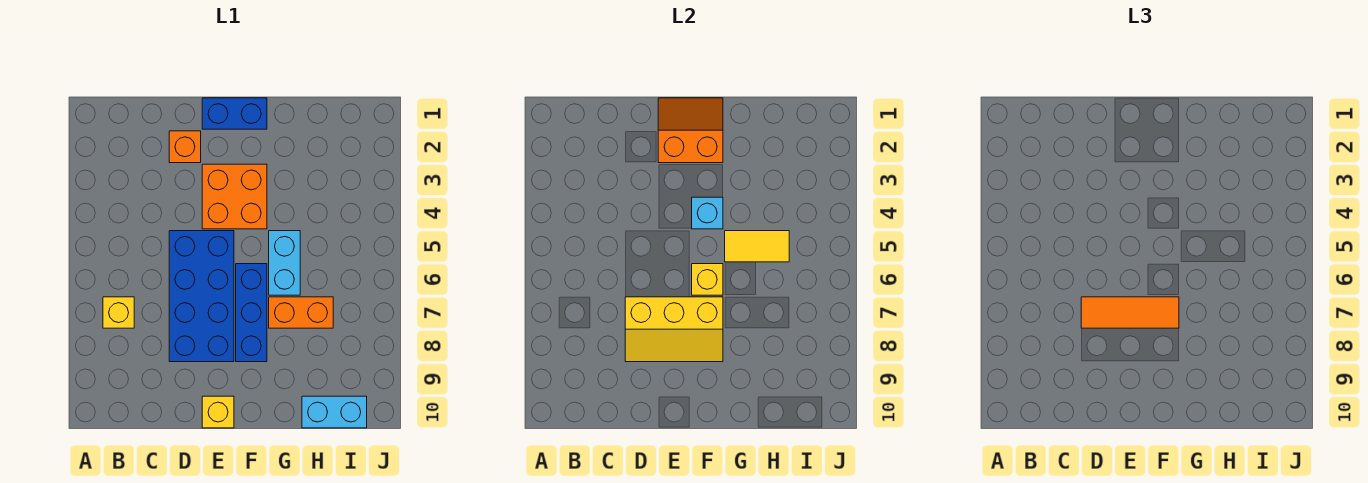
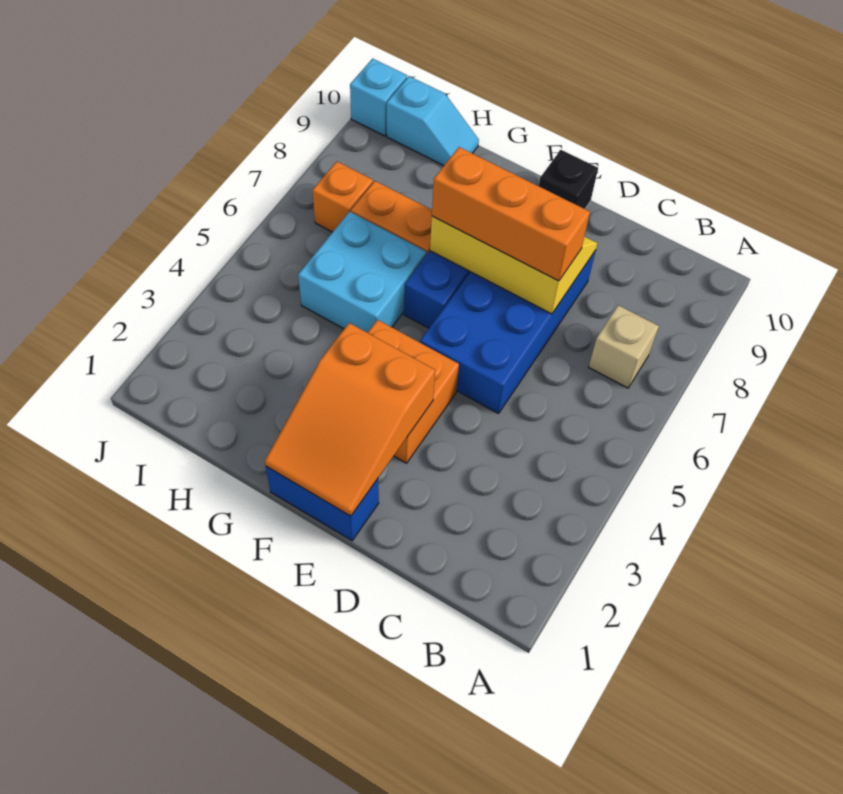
yellow brick B7 level 1 -> tan brick B7 level 1
orange brick D2 level 1 -> orange brick I7 level 1
orange tile D7:F7 level 3 -> orange brick D7:F7 level 3
orange slope E1:F2 level 2 top 2 -> orange slope E1:F3 level 2 top 3
yellow brick E10 level 1 -> black brick E10 level 1
cyan brick F4 level 2 -> cyan brick J10 level 1
yellow brick F6 level 2 -> none
cyan brick G5:G6 level 1 -> cyan brick G5:H6 level 1
yellow tile G5:H5 level 2 -> none
cyan brick H10:I10 level 1 -> cyan slope H10:I10 level 1 top I

